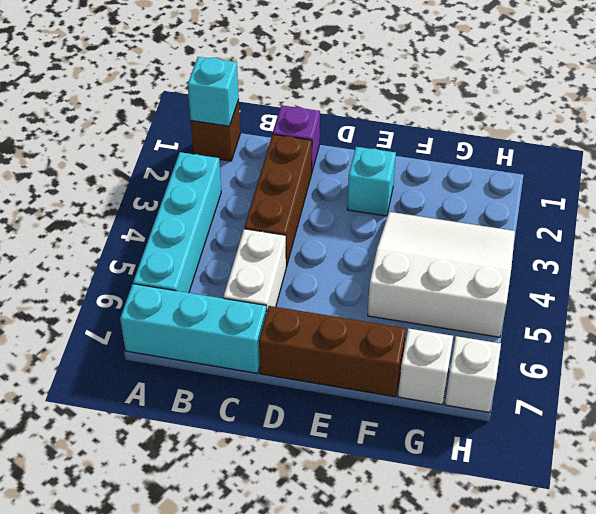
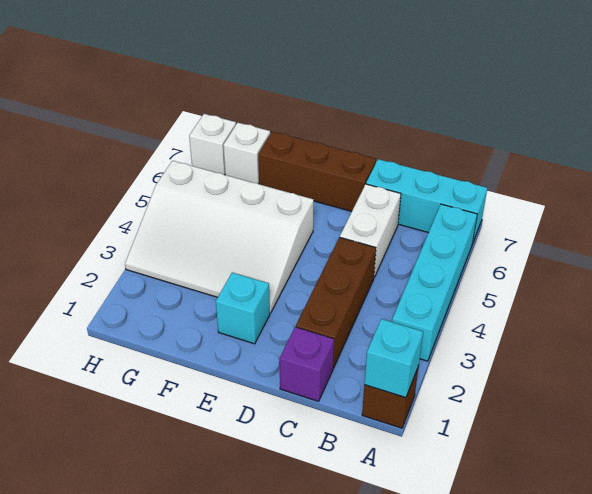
white slope F3:H5 level 1 top 5 -> white slope E3:H5 level 1 top 5

